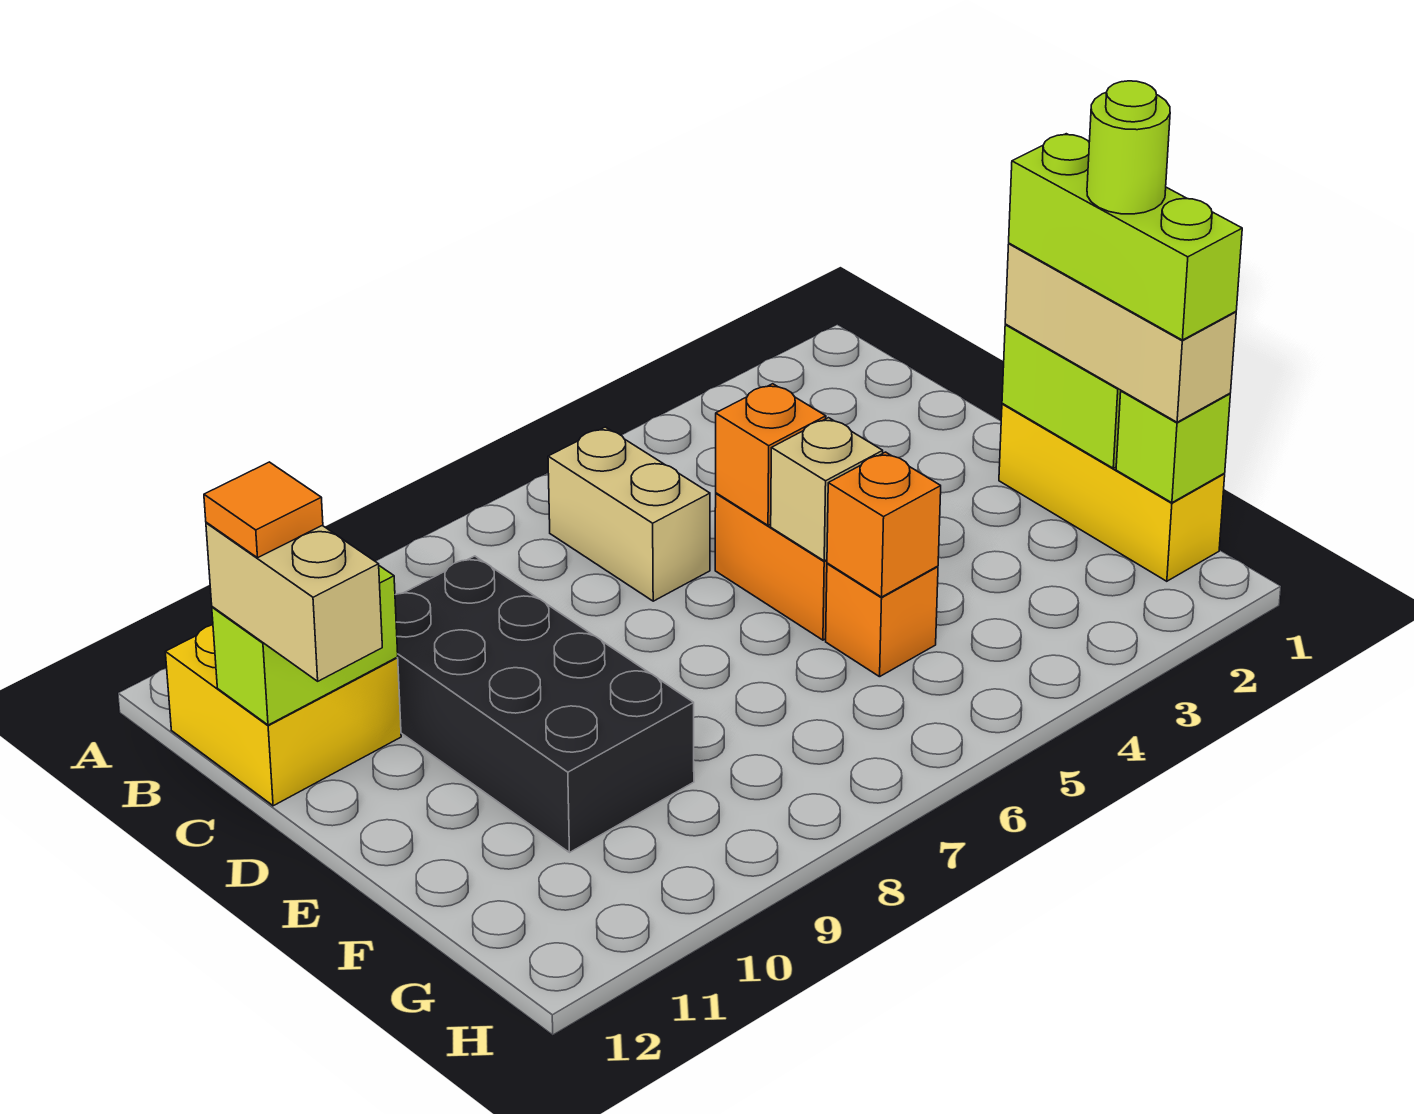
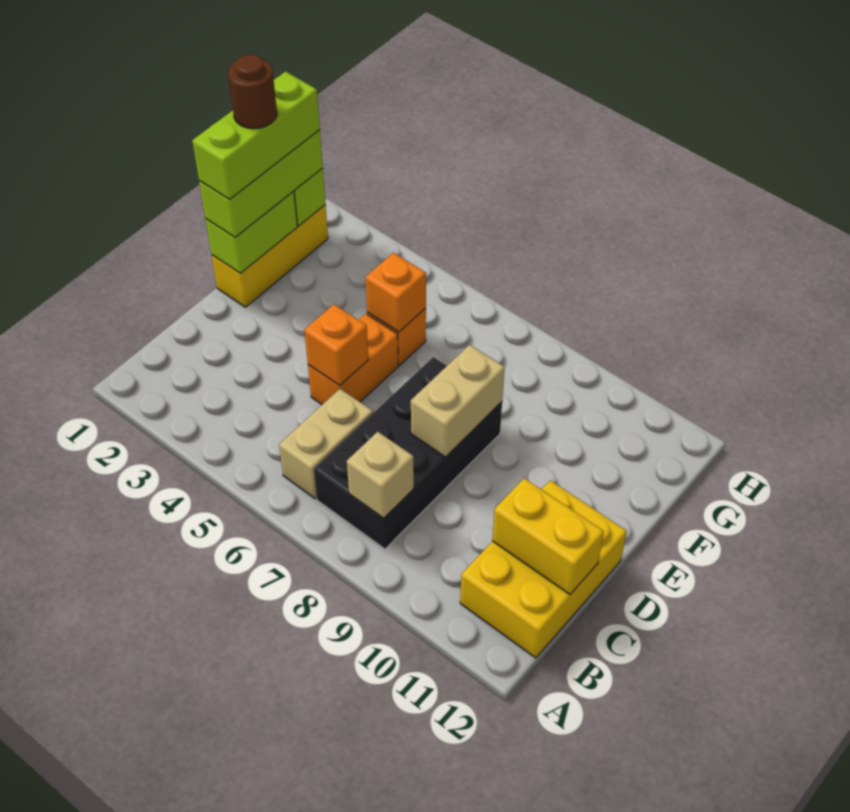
yellow brick B11:C12 level 1 -> yellow brick B11:D12 level 1
black brick C9:F10 level 1 -> black brick B7:E8 level 1
lime brick C11:C12 level 2 -> yellow brick C11:C12 level 2
tan brick C12:D12 level 3 -> tan brick D8:E8 level 2
orange tile C12 level 4 -> none
tan brick E1:G1 level 3 -> lime brick E1:G1 level 3
tan brick E5 level 2 -> tan brick B8 level 2
lime round brick F1 level 5 -> brown round brick F1 level 5

